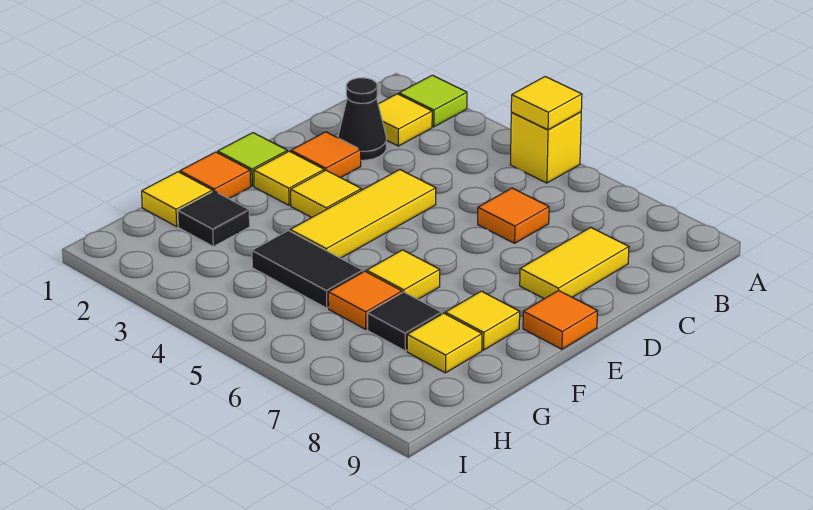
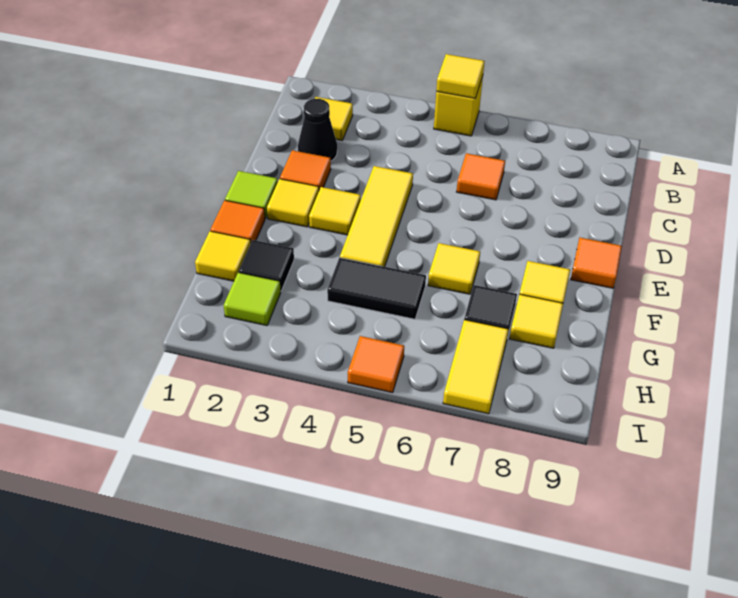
lime tile A2 level 1 -> lime tile H2 level 1
yellow tile C8:D8 level 1 -> yellow tile H7:I7 level 1
orange tile G6 level 1 -> orange tile I5 level 1

